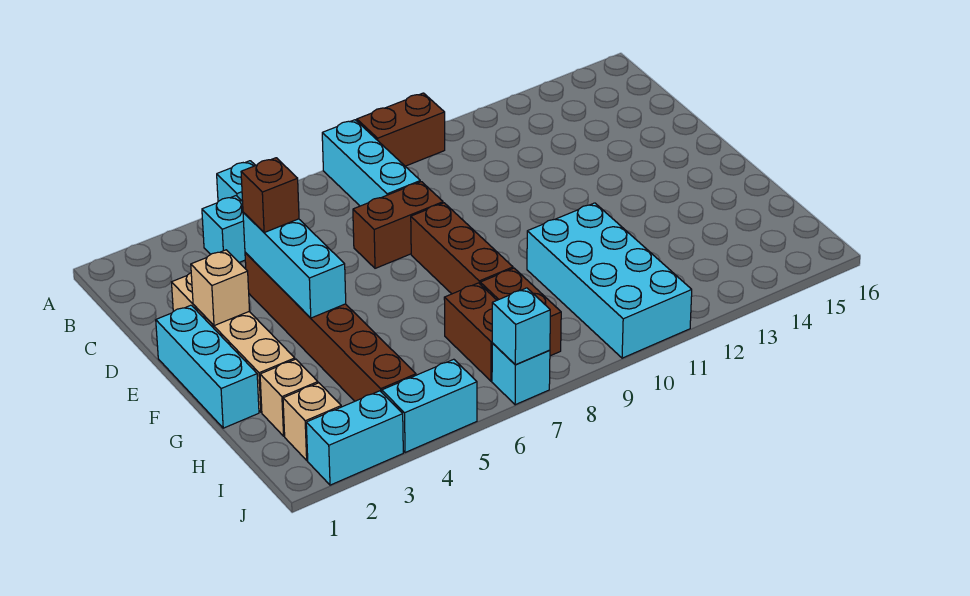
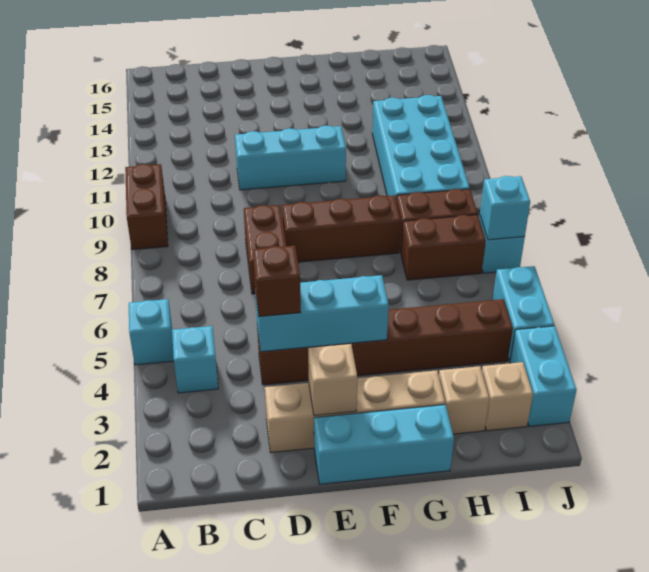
cyan brick A8:C8 level 1 -> cyan brick D11:F11 level 1
cyan brick G10:J11 level 1 -> cyan brick H9:I12 level 1

